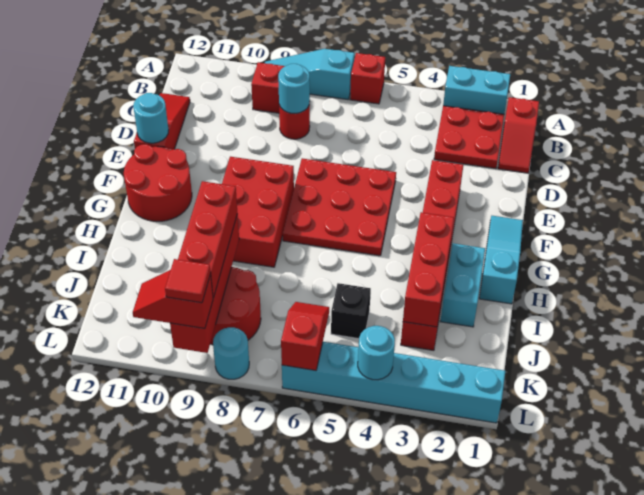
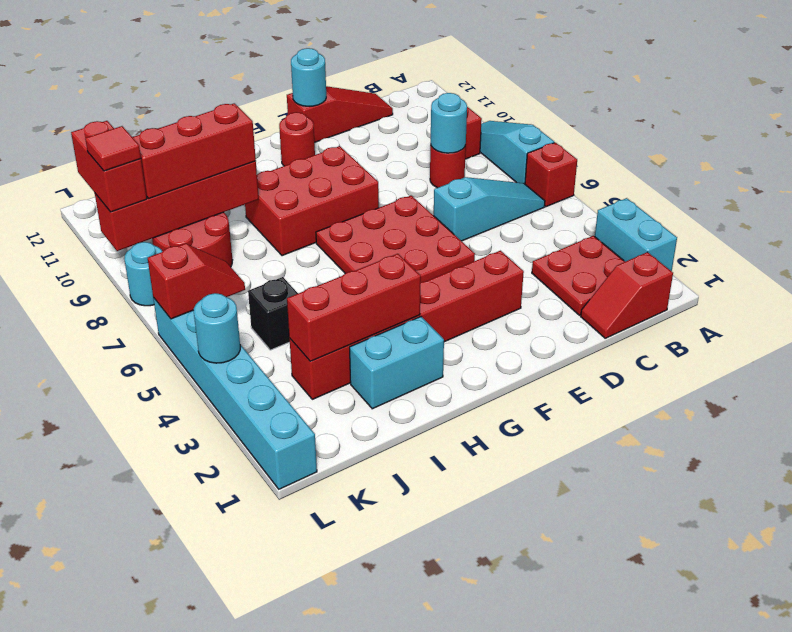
cyan slope F1:H1 level 1 top H -> cyan slope B6:D6 level 1 top D
red round brick F11:G12 level 1 -> red round brick F11 level 1
red slope L9:L10 level 3 top 9 -> red brick L9:L10 level 3

